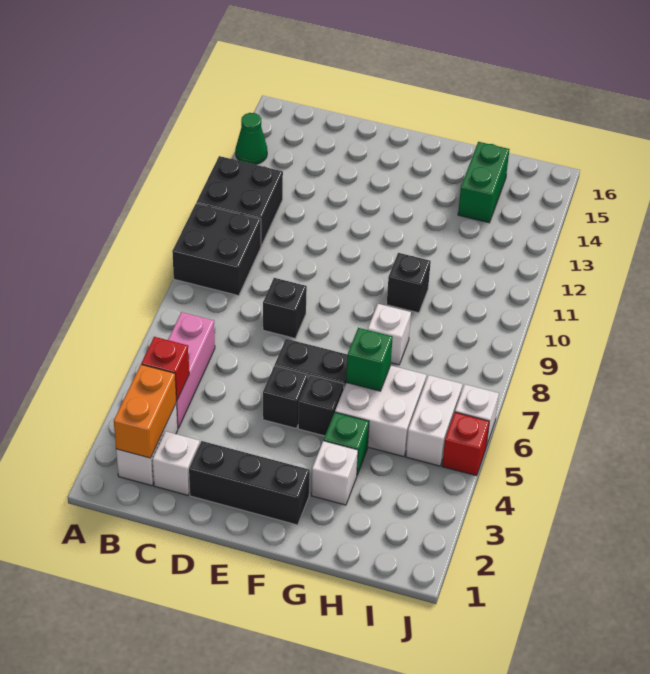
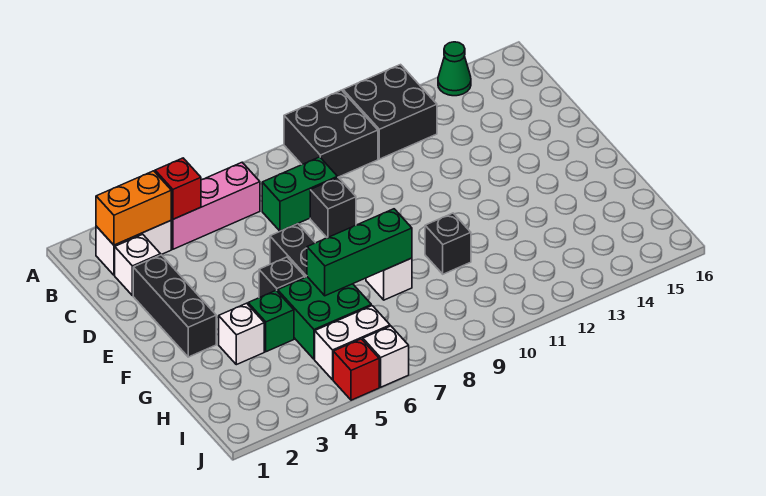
black brick E5 level 1 -> none
white brick G5:H6 level 1 -> green brick G5:H6 level 1
green brick G6 level 2 -> green brick G6:G8 level 2
green brick H14:H15 level 1 -> green brick C7:C8 level 1

